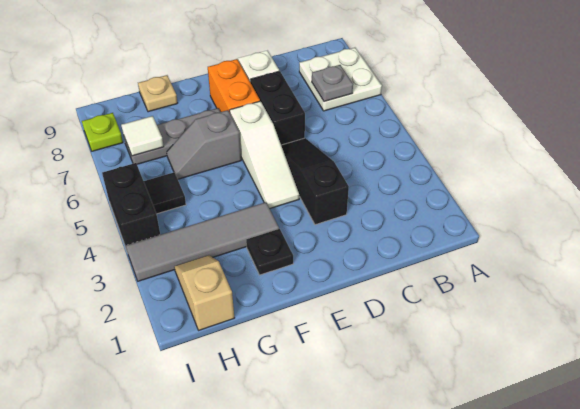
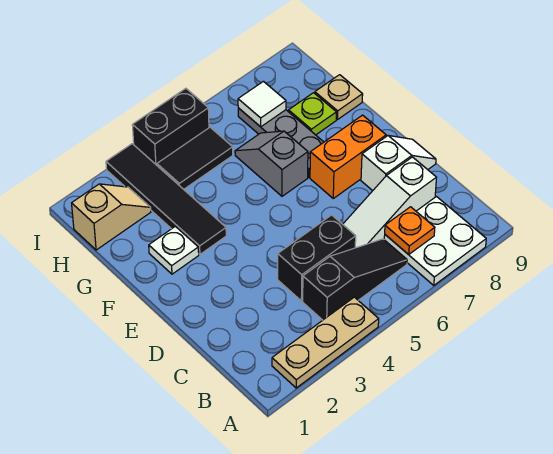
none -> tan plate A2:A4 level 1
grey plate B7 level 2 -> orange plate B7 level 2
black slope D3:D5 level 1 top 3 -> black slope B4:B6 level 1 top 4
black brick D6:D7 level 1 -> black brick C4:C5 level 1
white slope E4:E6 level 1 top 6 -> white slope C6:C8 level 1 top 8
black plate F2 level 1 -> white plate F2 level 1
grey tile F3:I3 level 1 -> black tile F3:I3 level 1
black tile H5 level 1 -> black tile H4:H5 level 1
lime plate I8 level 1 -> lime plate G8 level 1

